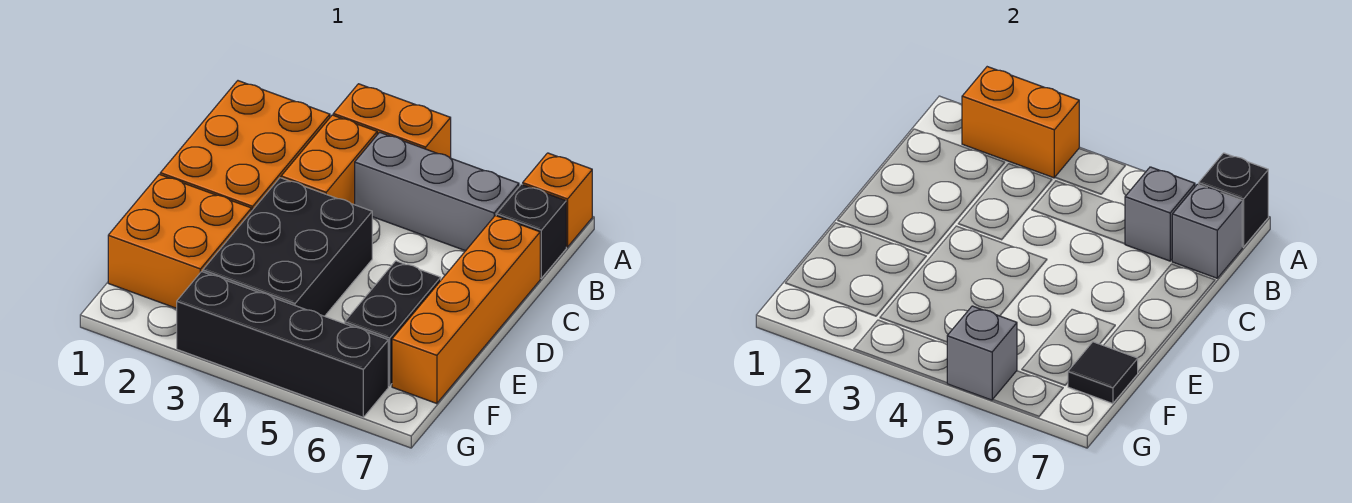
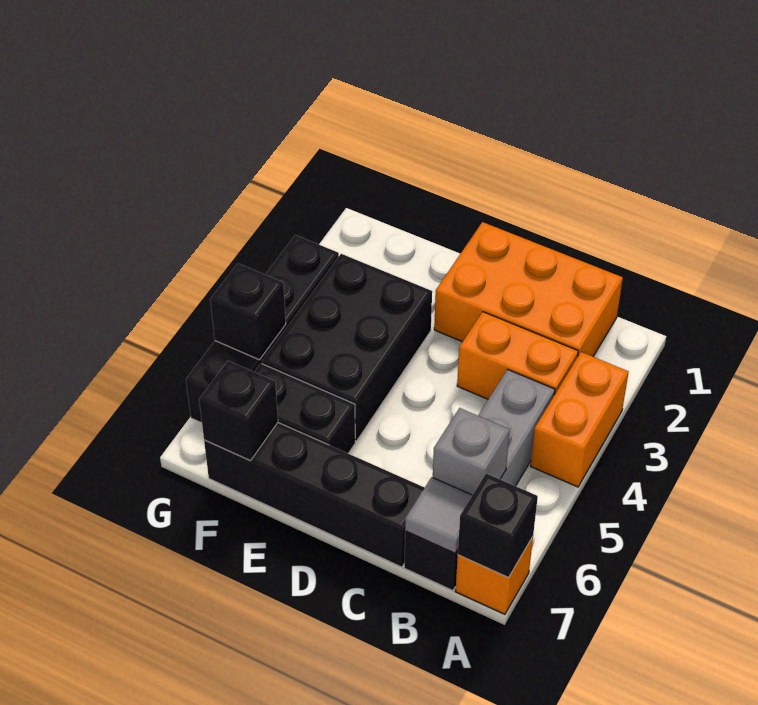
orange brick A2:A3 level 2 -> none
grey brick B7 level 2 -> grey tile B7 level 2
orange brick C7:F7 level 1 -> black brick C7:F7 level 1
black brick D3:F4 level 1 -> black brick E3:F5 level 1
orange brick E1:F2 level 1 -> none
black tile F7 level 2 -> black brick F7 level 2
grey brick G5 level 2 -> black brick G5 level 2

